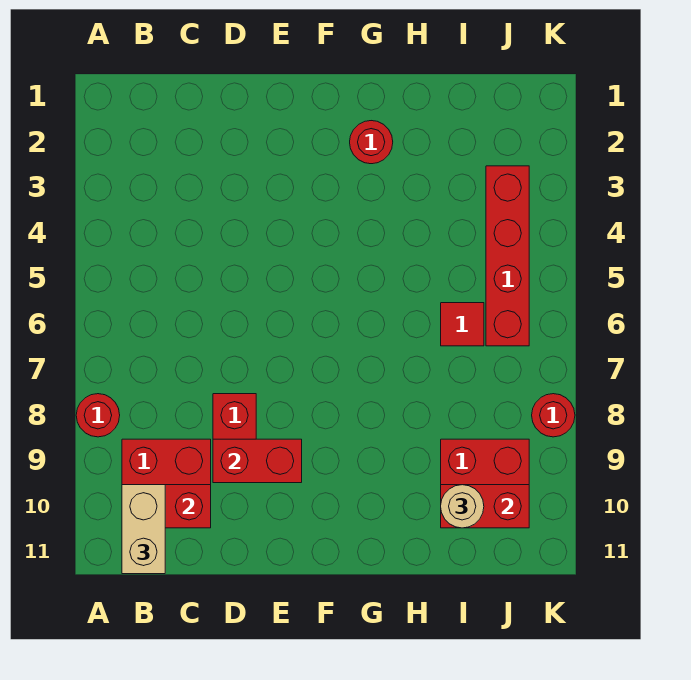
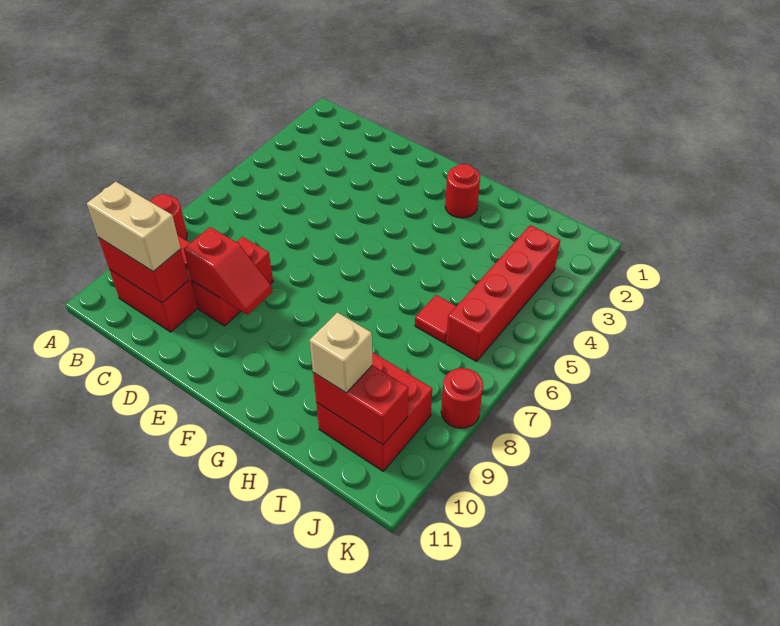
tan brick B10:B11 level 3 -> tan brick B10:C10 level 3
red brick D9:E9 level 2 -> red slope D9:E9 level 2 top D
tan round brick I10 level 3 -> tan brick I10 level 3

